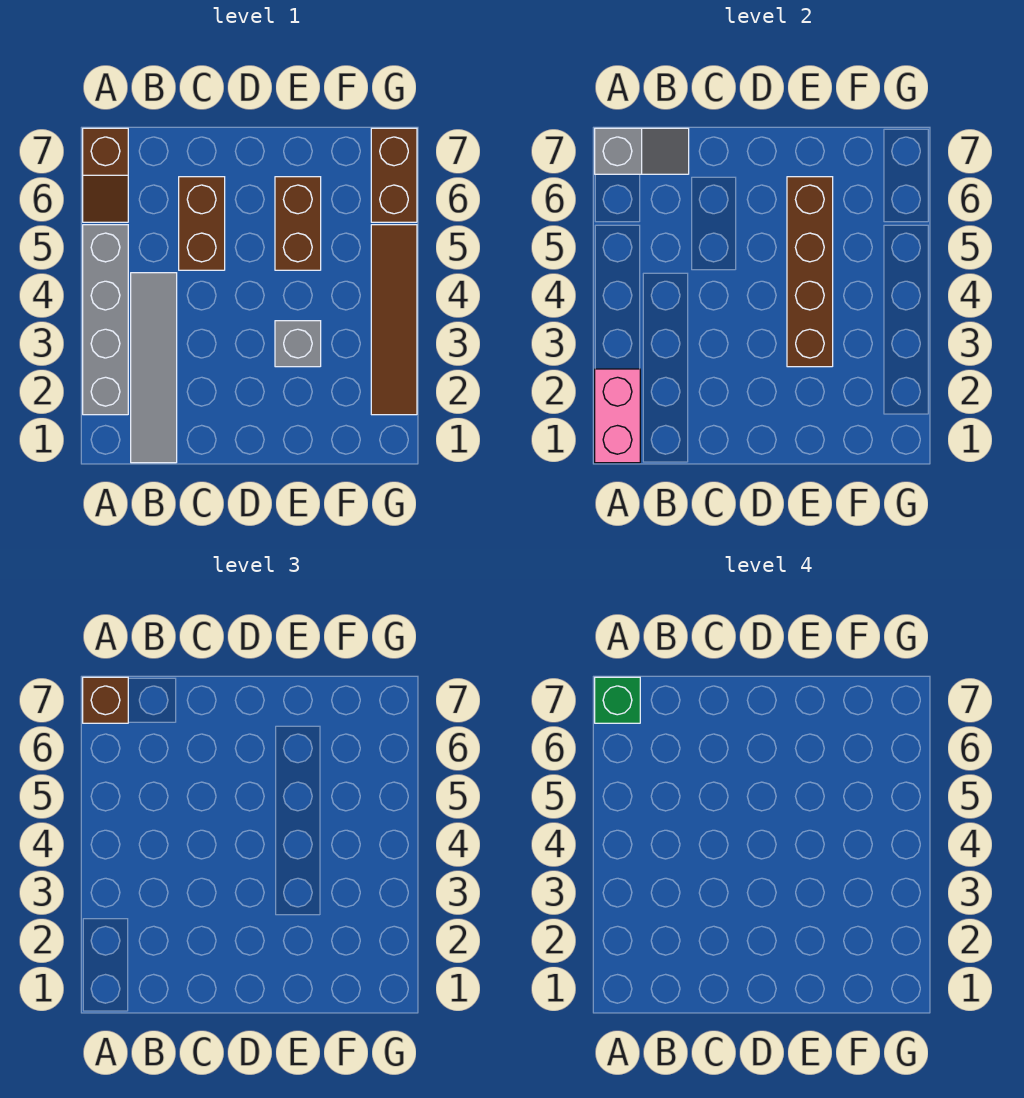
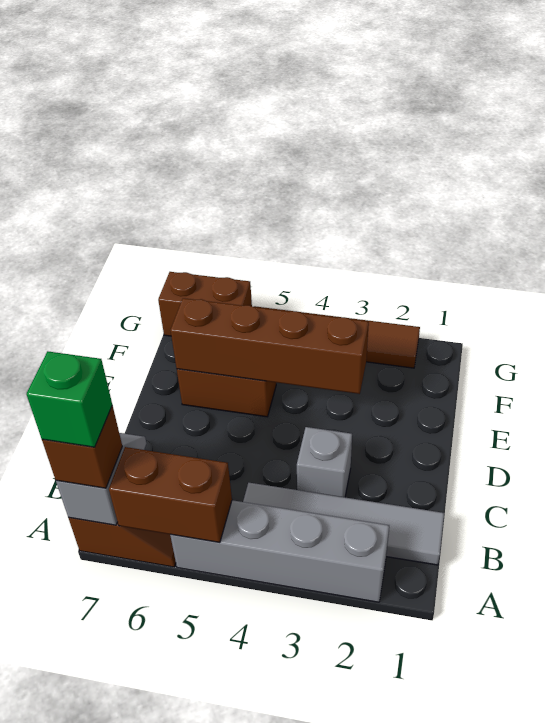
pink brick A1:A2 level 2 -> none
brown brick C5:C6 level 1 -> brown brick A5:A6 level 2
grey brick E3 level 1 -> grey brick C3 level 1

